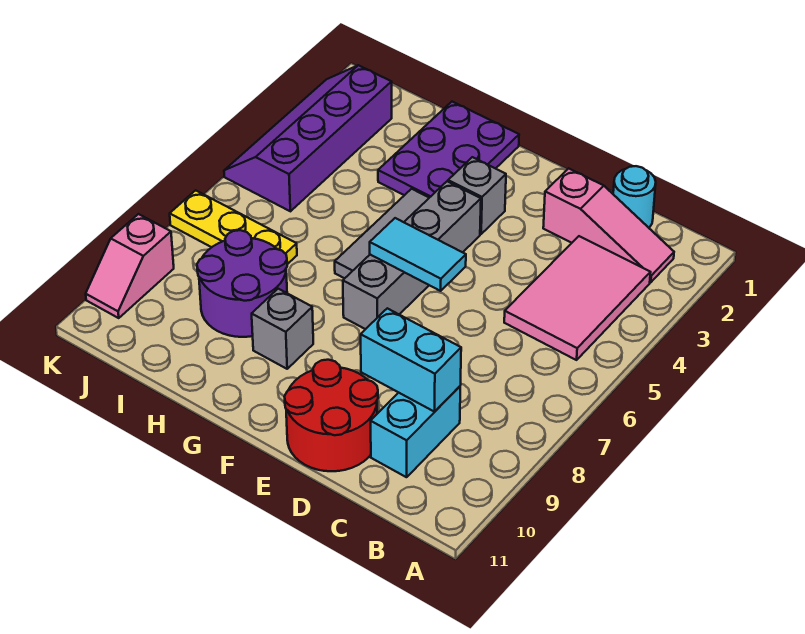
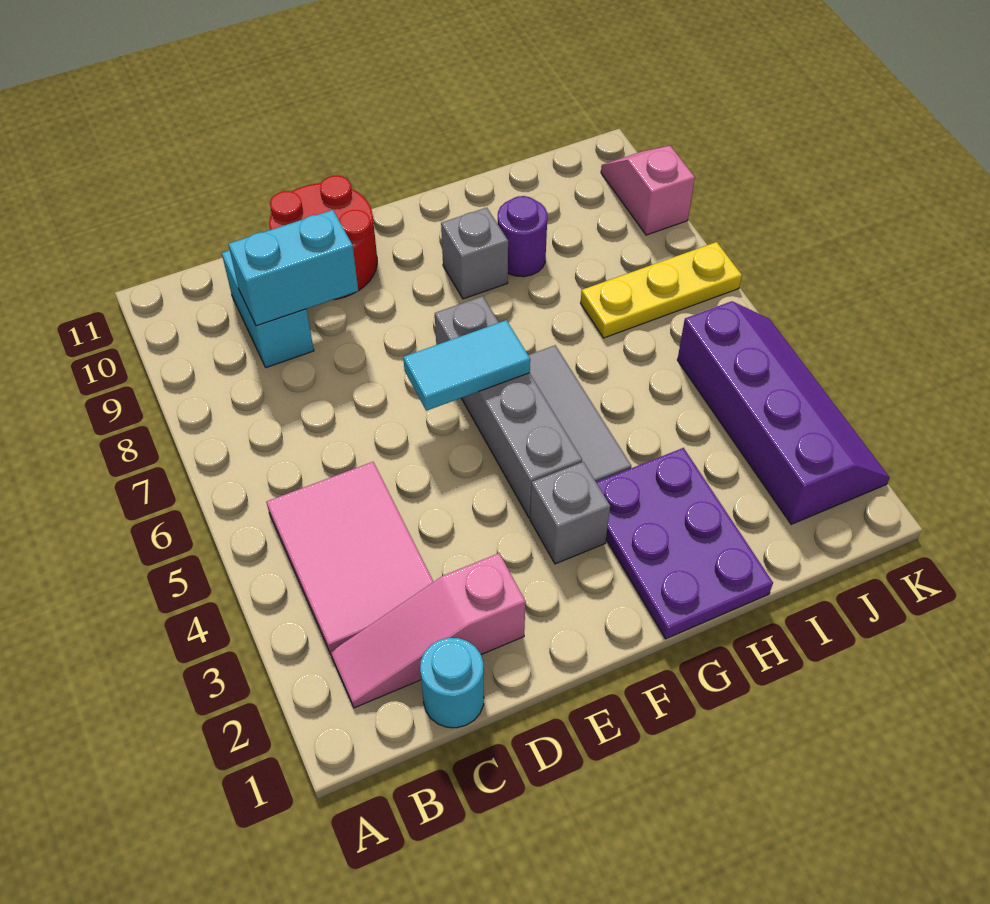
purple round brick H8:I9 level 1 -> purple round brick H9 level 1

